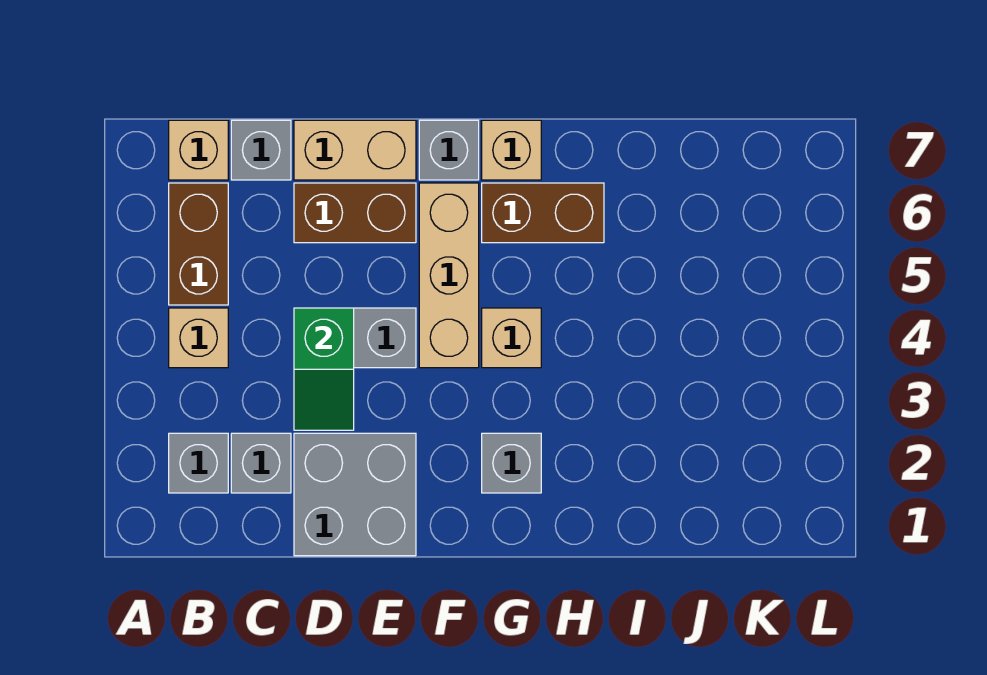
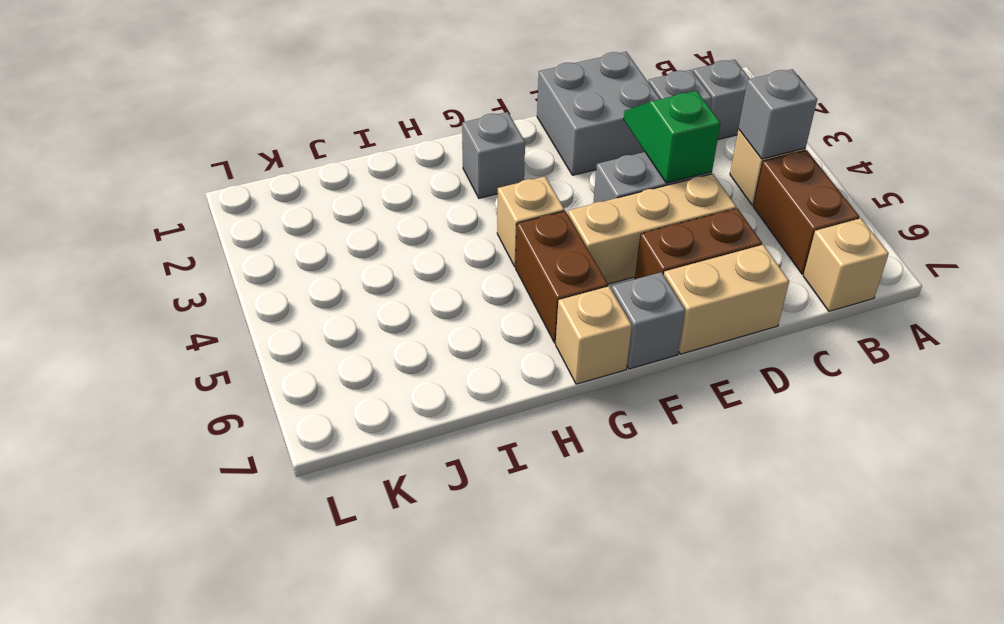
grey brick C7 level 1 -> grey brick B4 level 2
tan brick F4:F6 level 1 -> tan brick D5:F5 level 1
brown brick G6:H6 level 1 -> brown brick G5:G6 level 1

